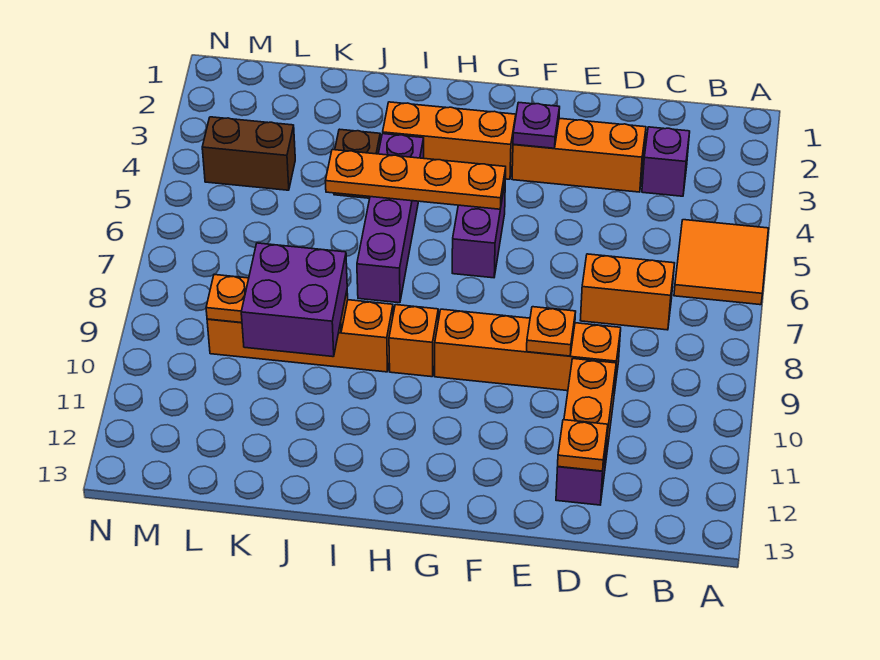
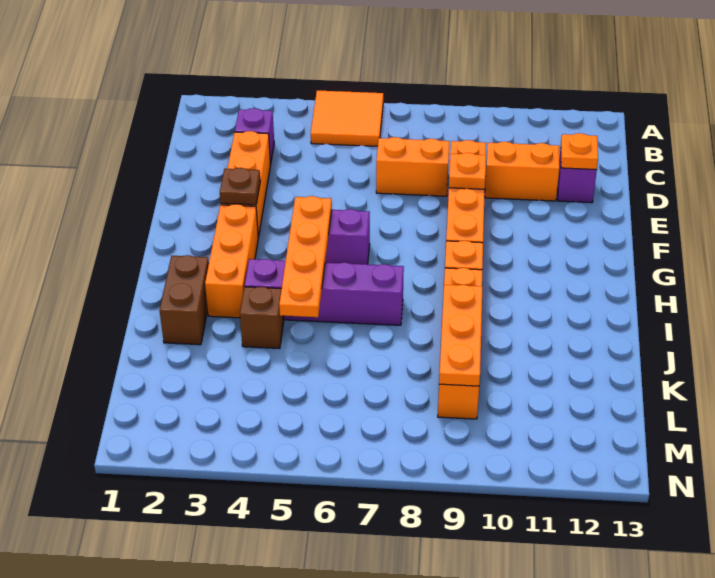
orange brick C7:D7 level 1 -> orange brick D7:D8 level 1
purple plate F3 level 2 -> brown plate F3 level 2
purple brick J9:K10 level 3 -> none
brown brick L4:M4 level 1 -> brown brick I2:J2 level 1

